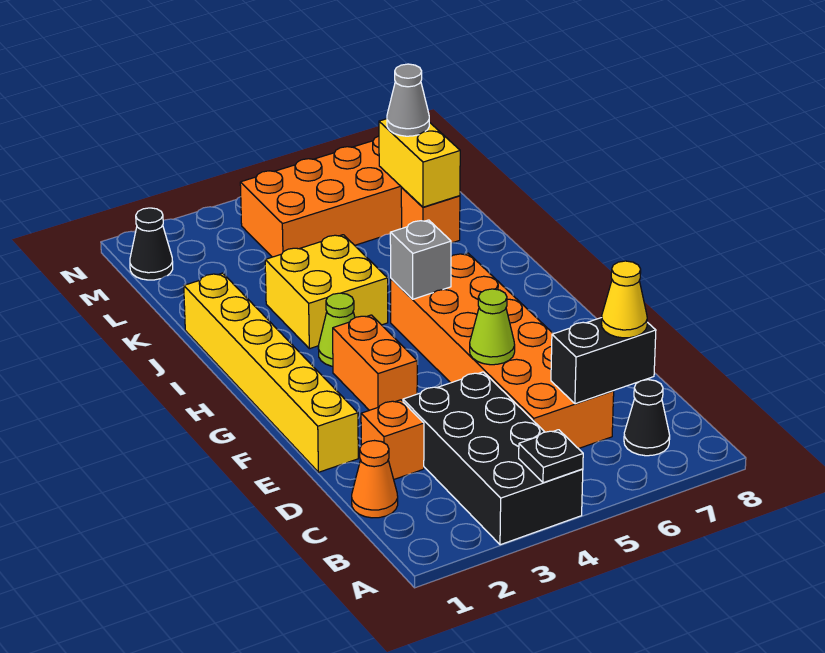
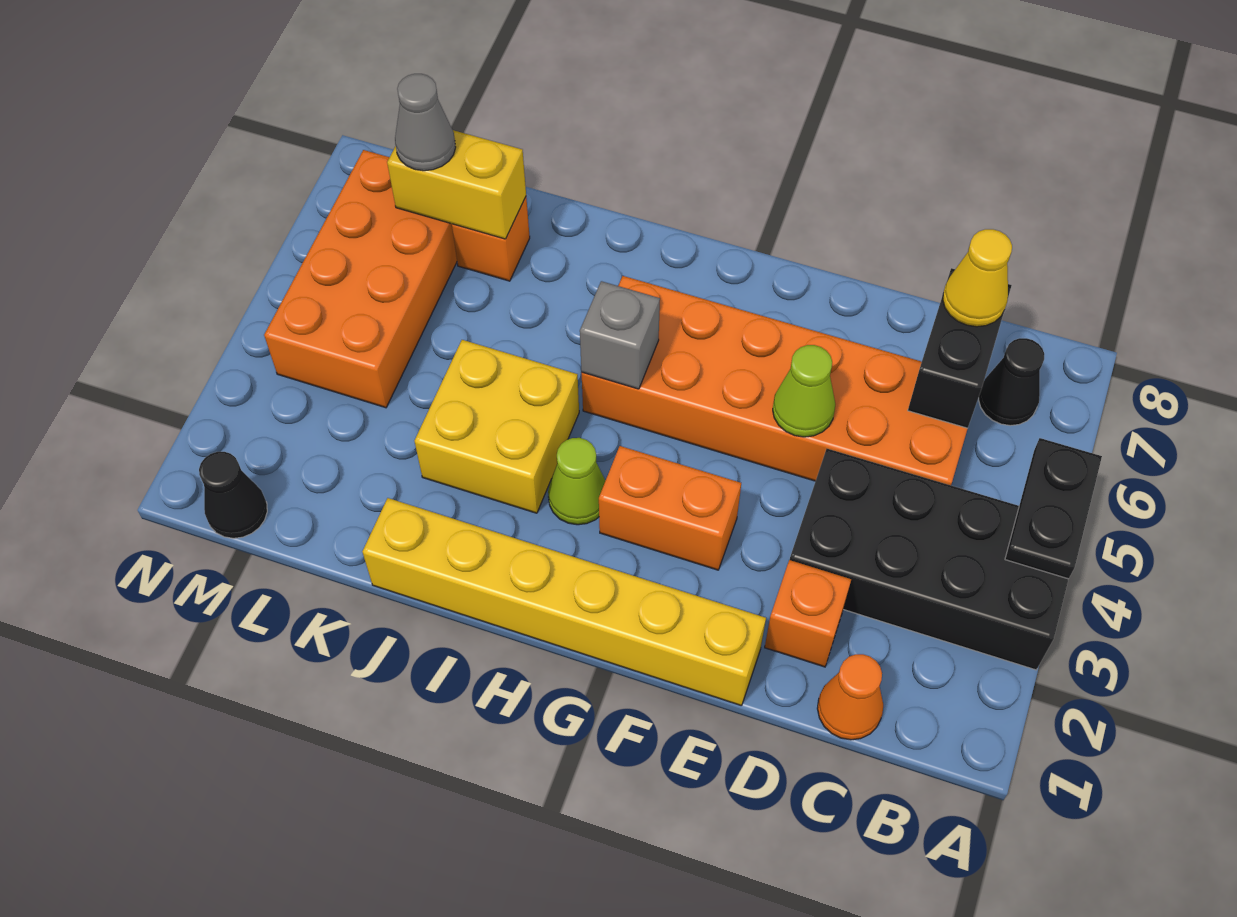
black plate A4 level 2 -> black plate A4:A5 level 2

